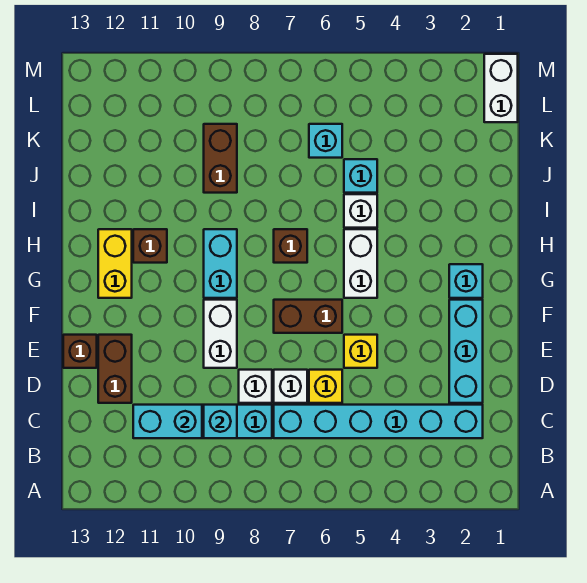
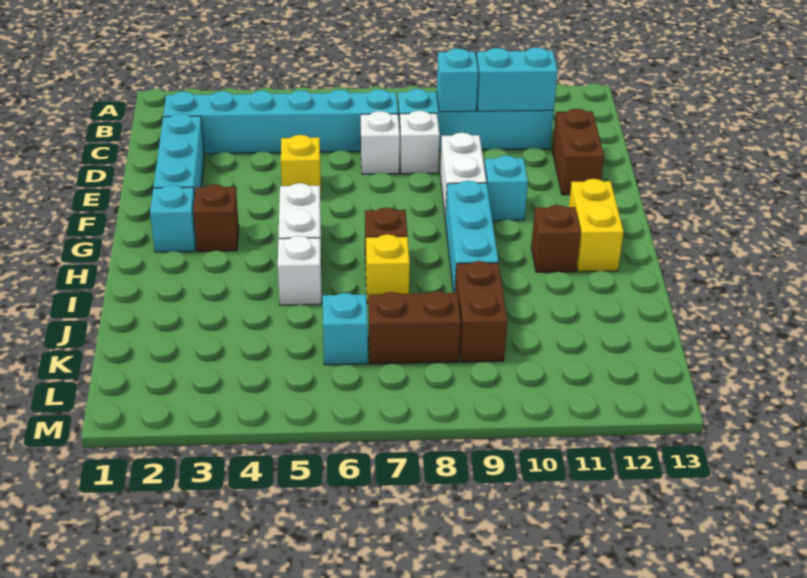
yellow brick D6 level 1 -> yellow brick I7 level 1
brown brick E13 level 1 -> brown brick G3 level 1
brown brick F6:F7 level 1 -> brown brick K7:K8 level 1
cyan brick G9:H9 level 1 -> cyan brick G9:I9 level 1
cyan brick J5 level 1 -> cyan brick F10 level 1
white brick L1:M1 level 1 -> none

